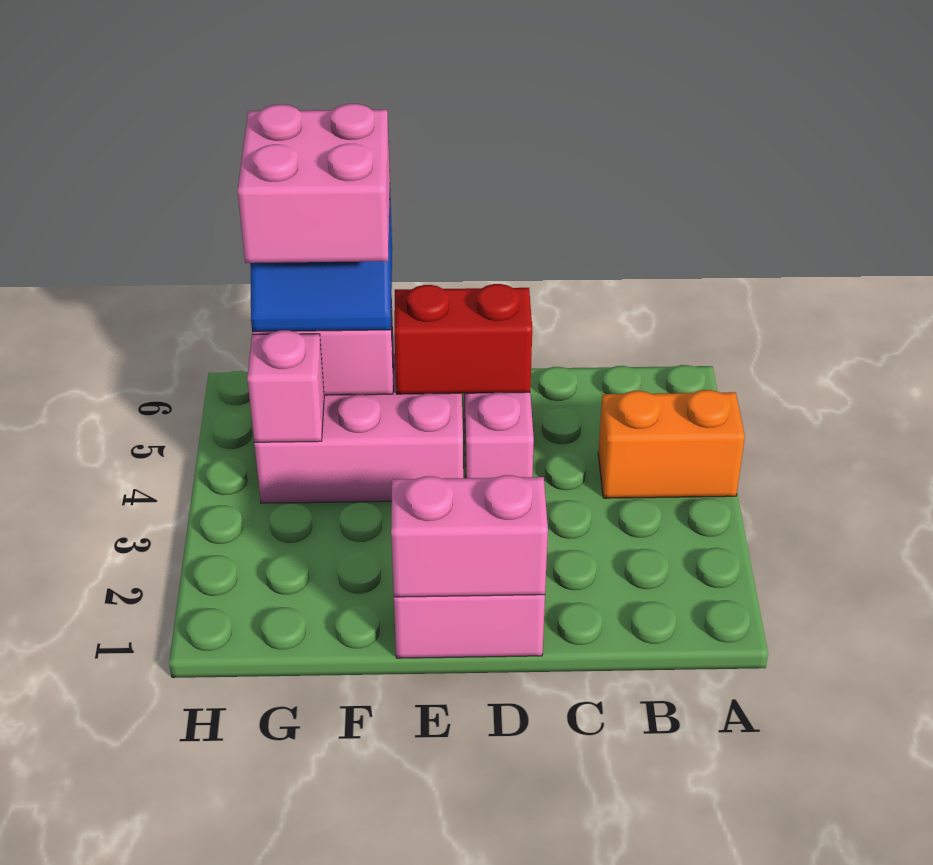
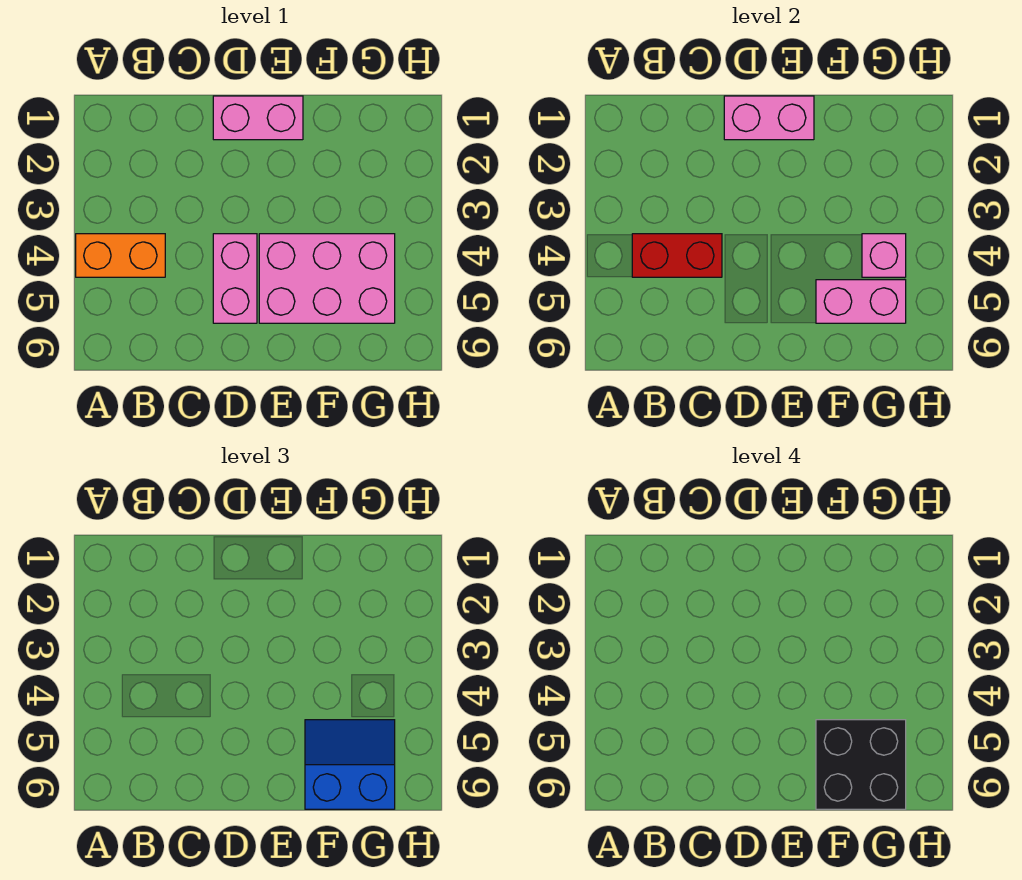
red brick D5:E5 level 2 -> red brick B4:C4 level 2
pink brick F5:G6 level 4 -> black brick F5:G6 level 4

